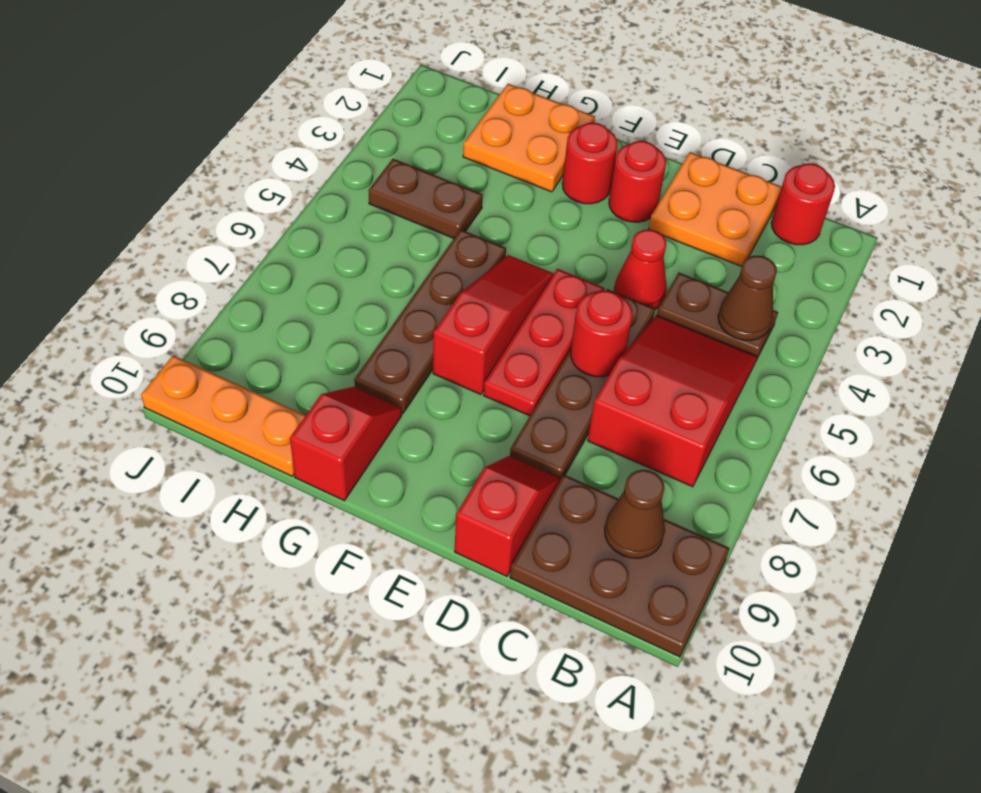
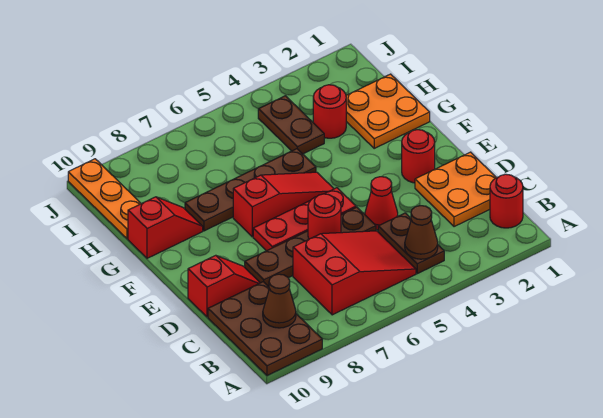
red round brick F2 level 1 -> red round brick H3 level 1

